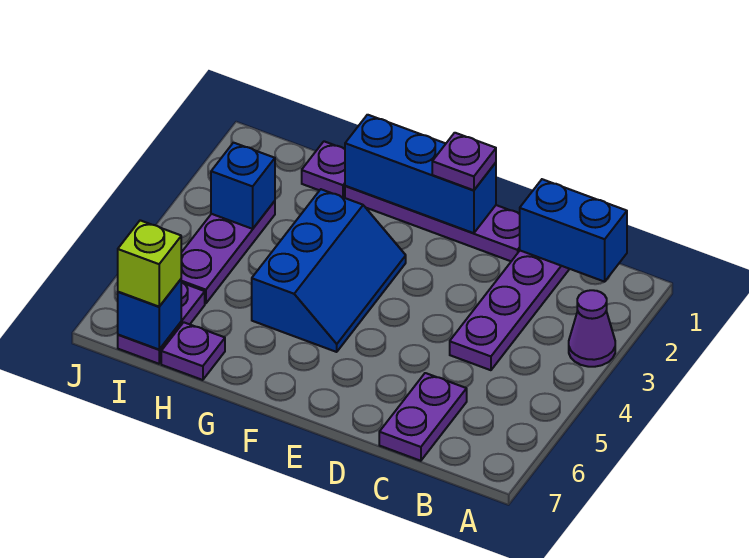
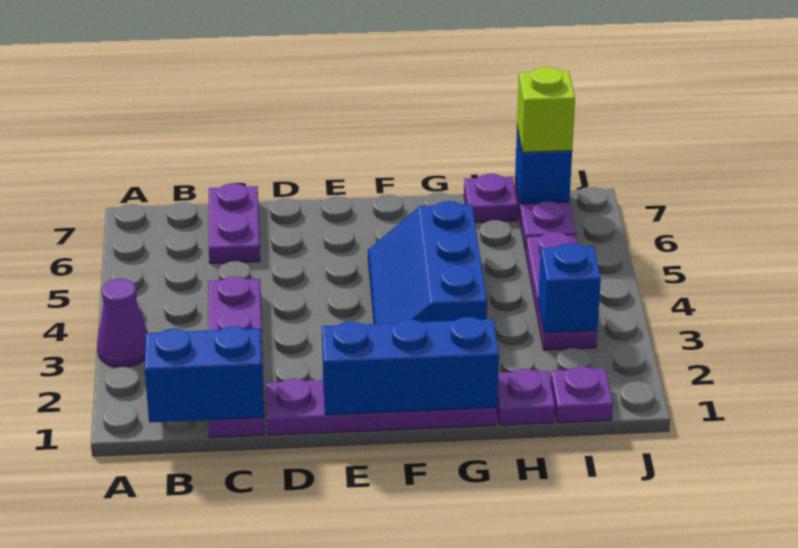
purple plate E1 level 3 -> purple plate I1 level 1

